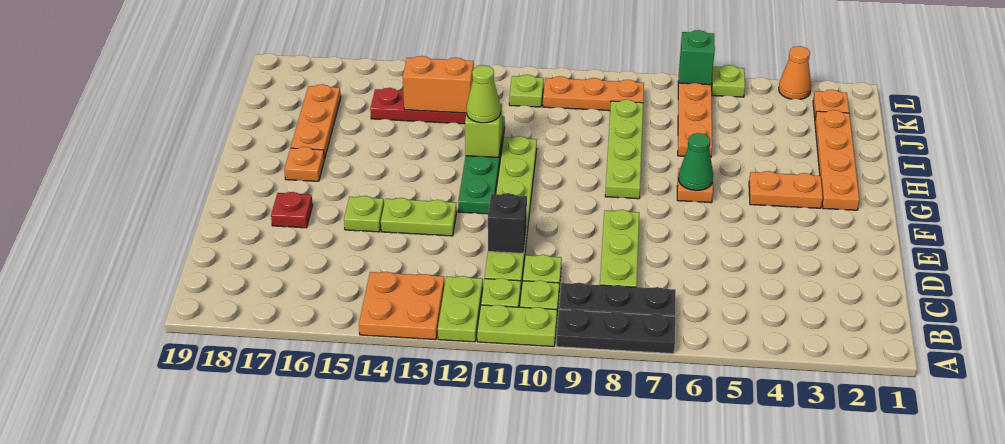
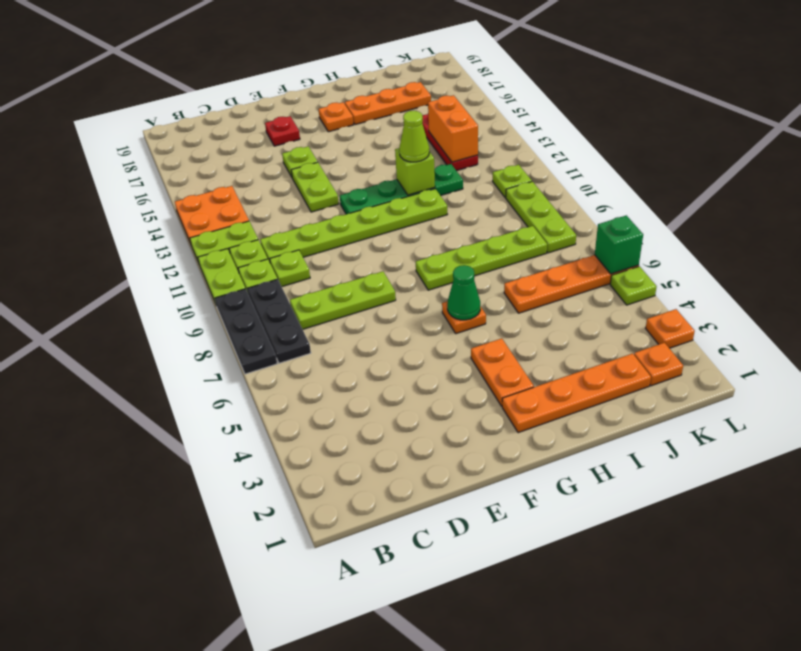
black brick D11 level 2 -> none
orange plate K8:K10 level 1 -> lime plate K8:K10 level 1
orange cone L3 level 1 -> orange plate L3 level 1

